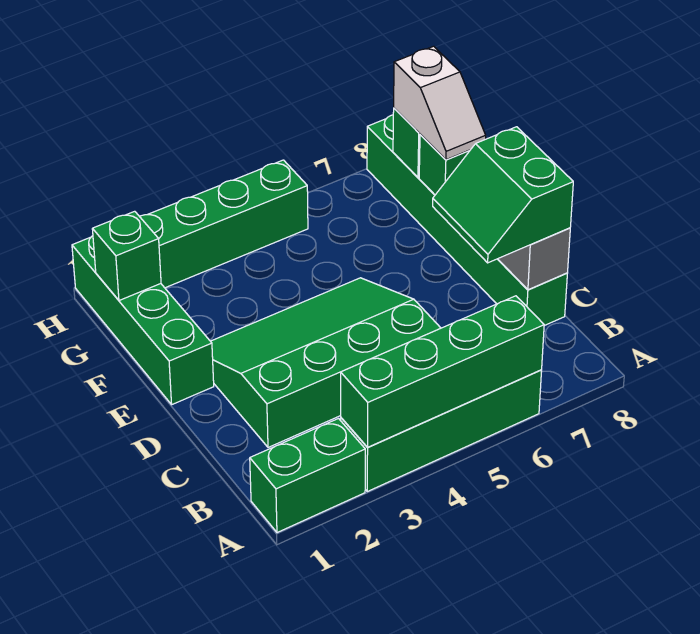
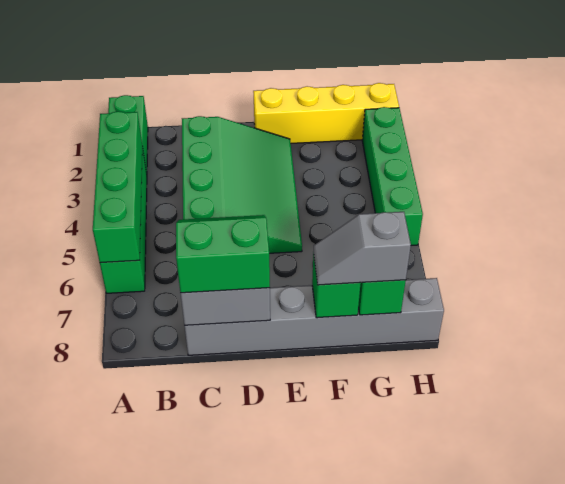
green brick C8:H8 level 1 -> grey brick C8:H8 level 1
green brick E1:H1 level 1 -> yellow brick E1:H1 level 1
white slope F8:G8 level 3 top G -> grey slope F8:G8 level 3 top G
green brick G1 level 2 -> none

